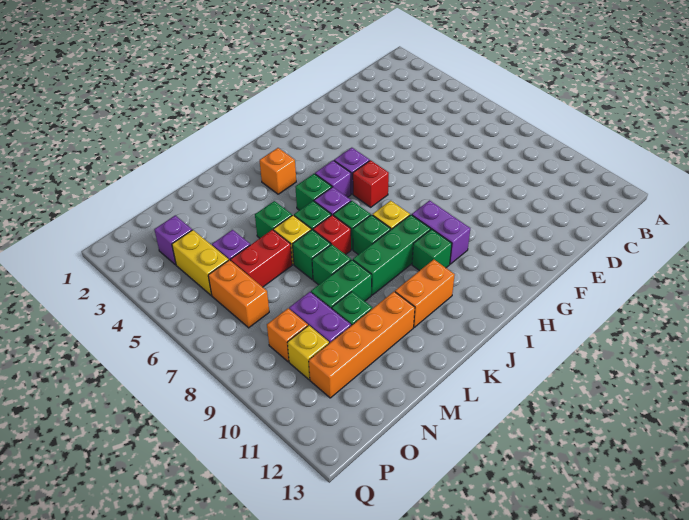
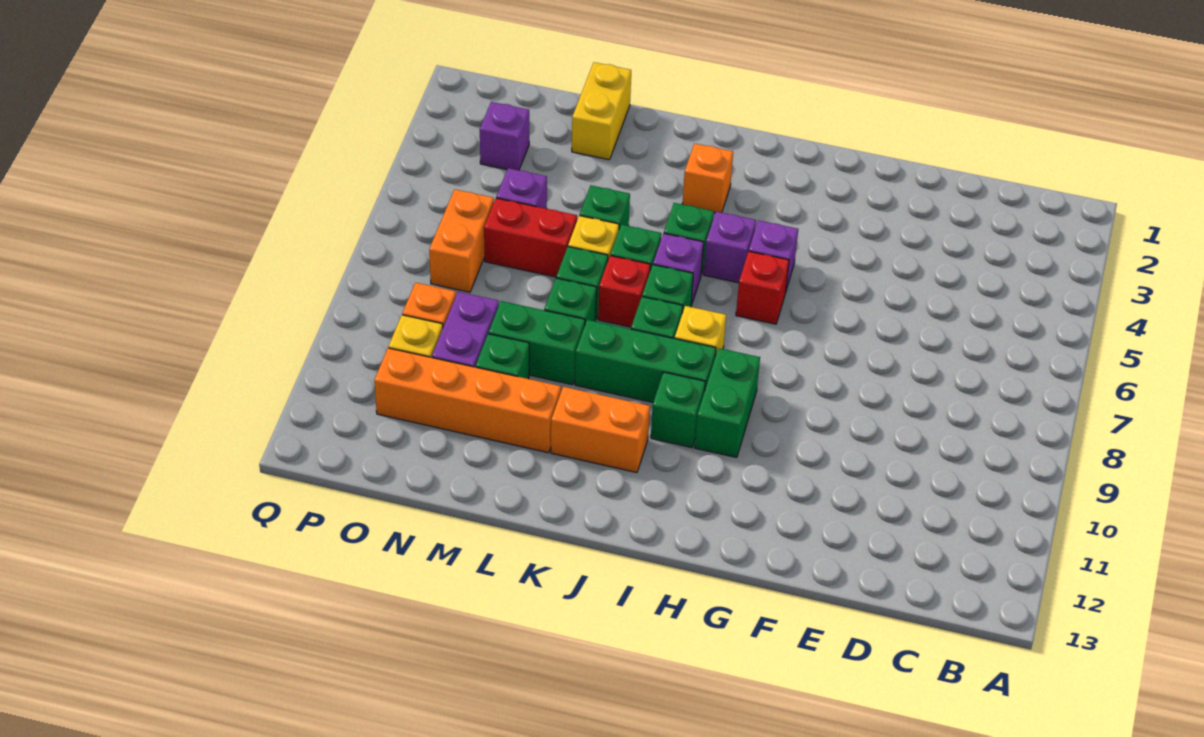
purple brick H9:H10 level 1 -> green brick H9:H10 level 1
yellow brick O4:O5 level 1 -> yellow brick M1:M2 level 1

